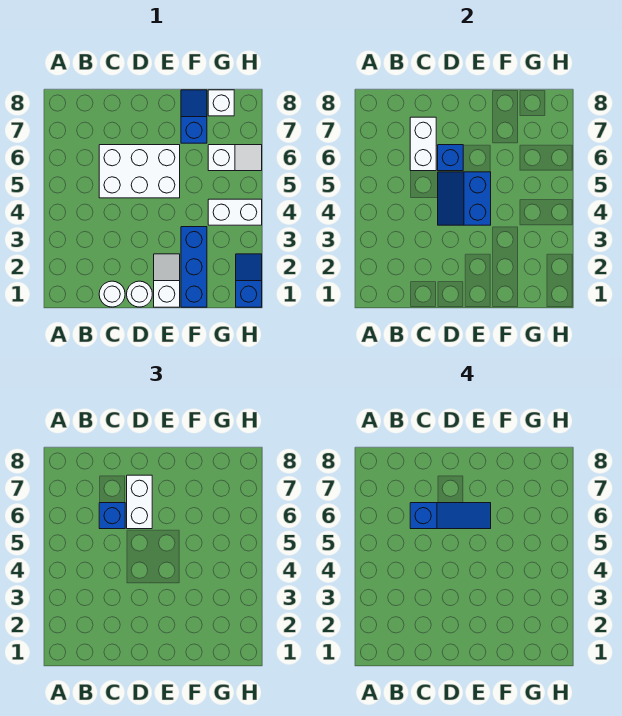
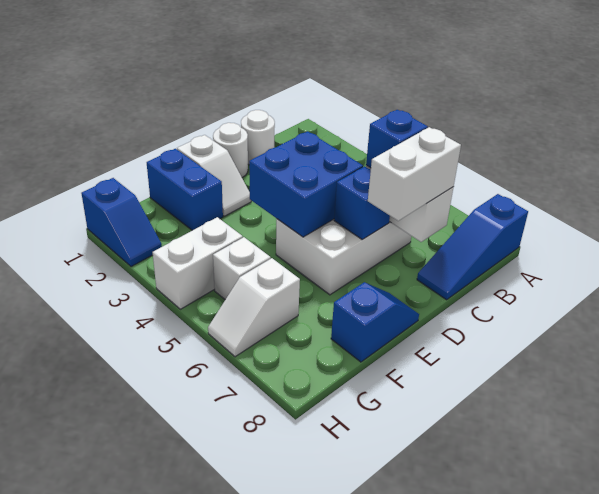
blue slope C6:E6 level 4 top C -> blue slope A8:C8 level 1 top A
blue slope D4:E5 level 2 top E -> blue brick D4:E5 level 2
white brick D6:D7 level 3 -> white brick C7:D7 level 3
blue brick F1:F3 level 1 -> blue brick F1:F2 level 1
blue slope F7:F8 level 1 top 7 -> blue slope E8:F8 level 1 top F
white brick G8 level 1 -> white brick G5 level 1

